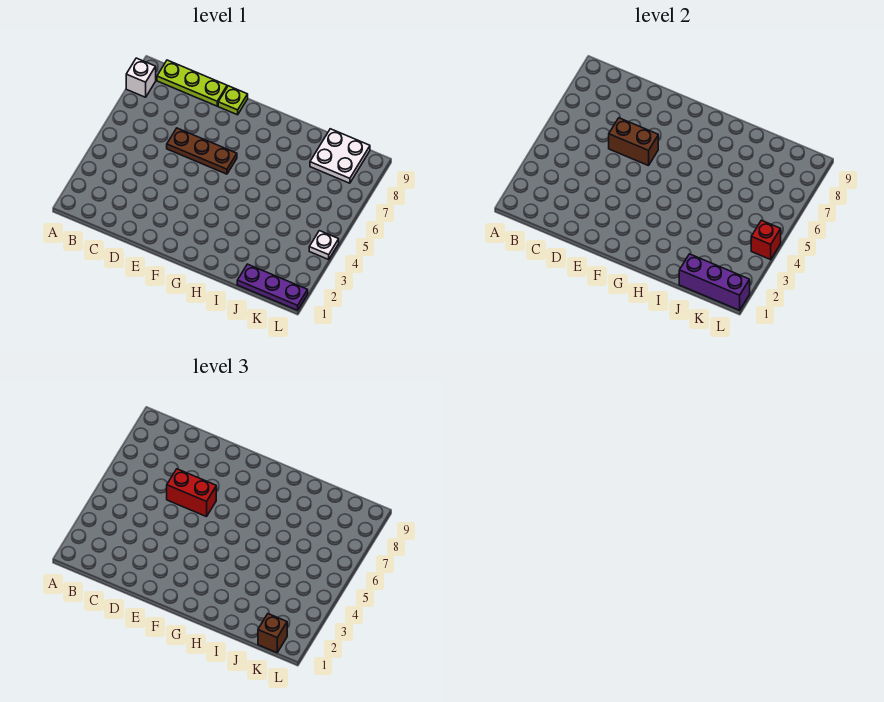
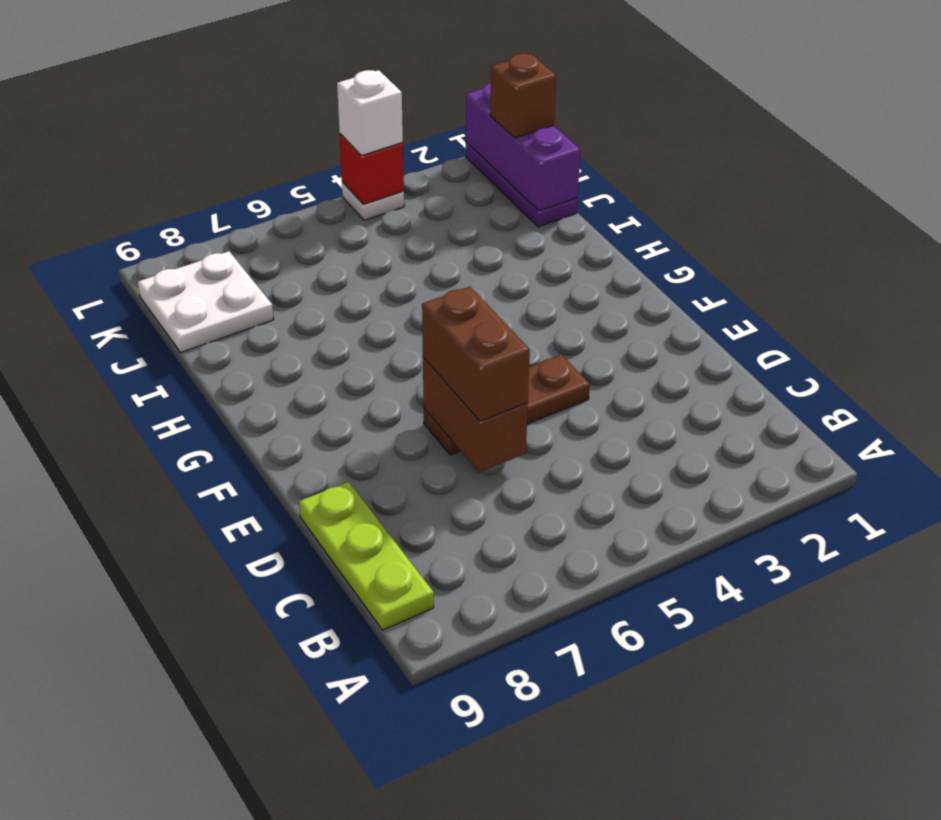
white brick A8 level 1 -> white brick L4 level 3
brown plate D6:F6 level 1 -> brown plate E4:E6 level 1
red brick D6:E6 level 3 -> brown brick D6:E6 level 3
lime plate E9 level 1 -> none

